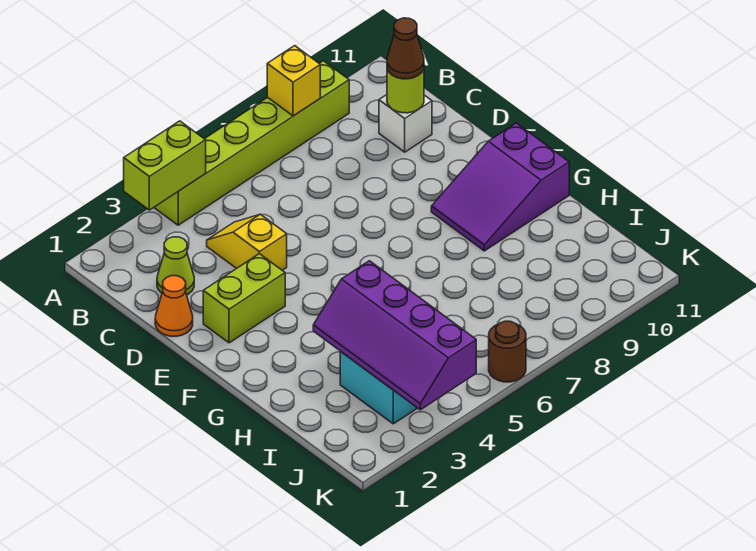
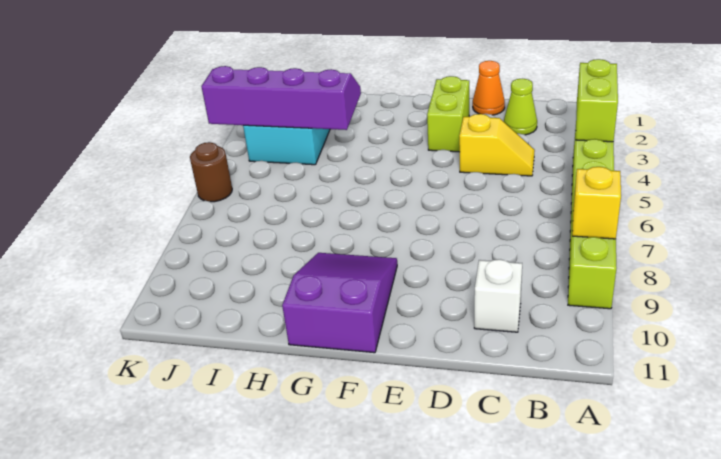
lime round brick C10 level 2 -> none
brown cone C10 level 3 -> none

